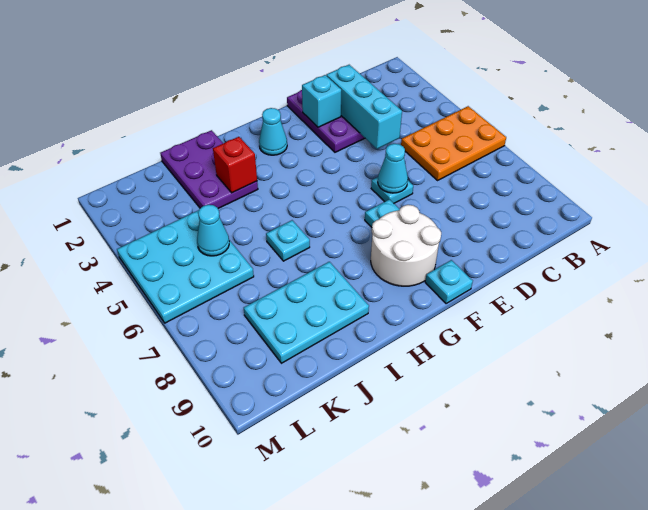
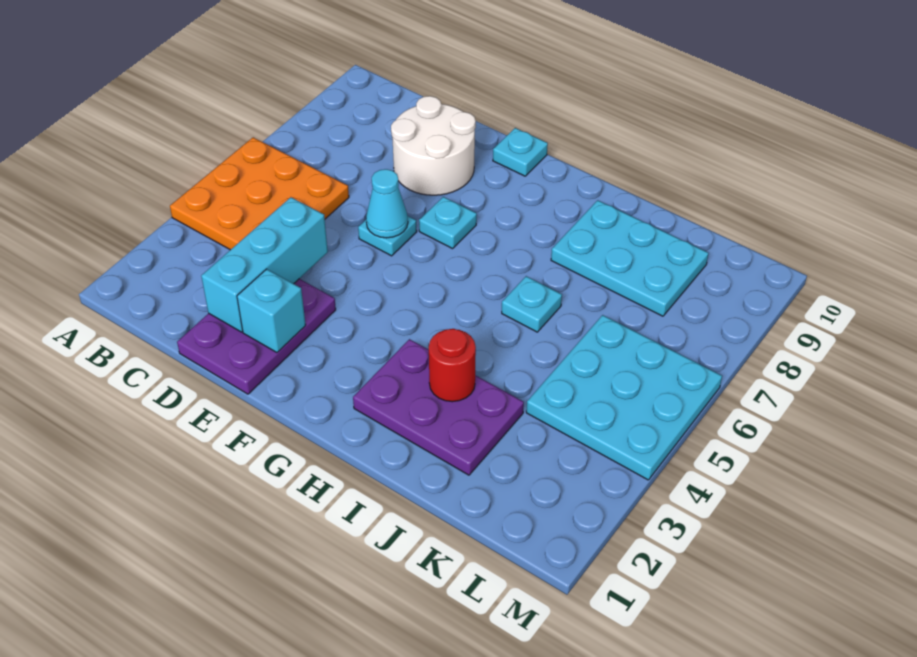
orange plate A5:C6 level 1 -> orange plate A4:C6 level 1
white round brick F8:G9 level 1 -> white round brick D8:E9 level 1
cyan cone G2 level 1 -> none
purple plate I1:J3 level 1 -> purple plate H2:J3 level 1
red brick I3 level 2 -> red round brick I3 level 2
cyan cone K5 level 2 -> none

